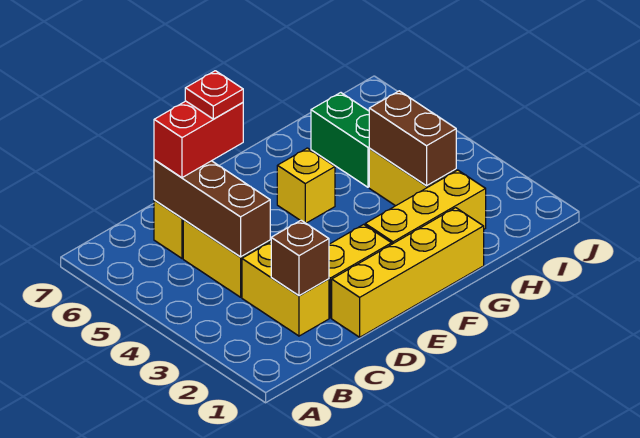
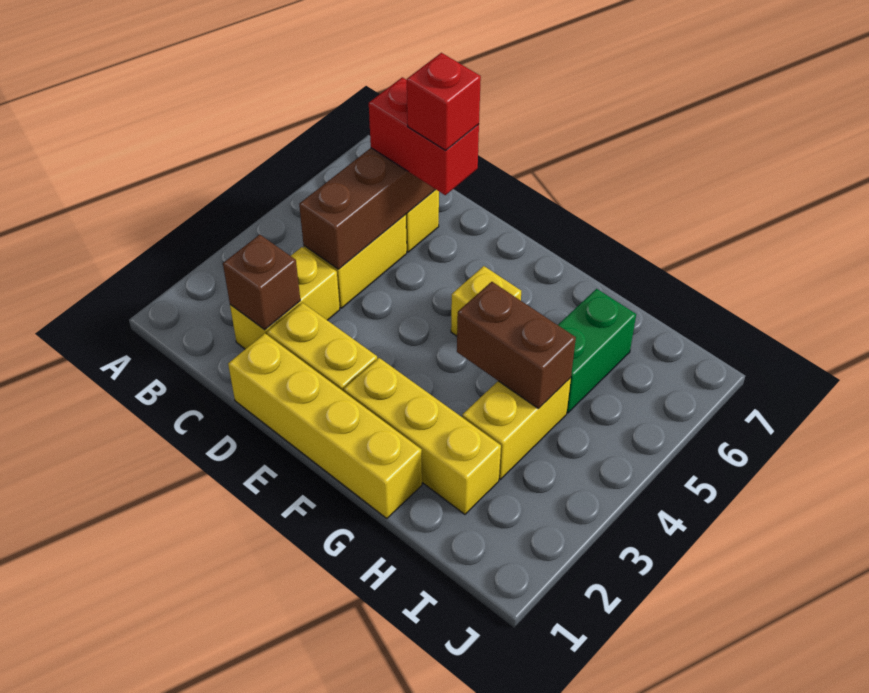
red plate D6 level 4 -> red brick D6 level 4
brown brick H3:H4 level 2 -> brown brick G4:H4 level 2

